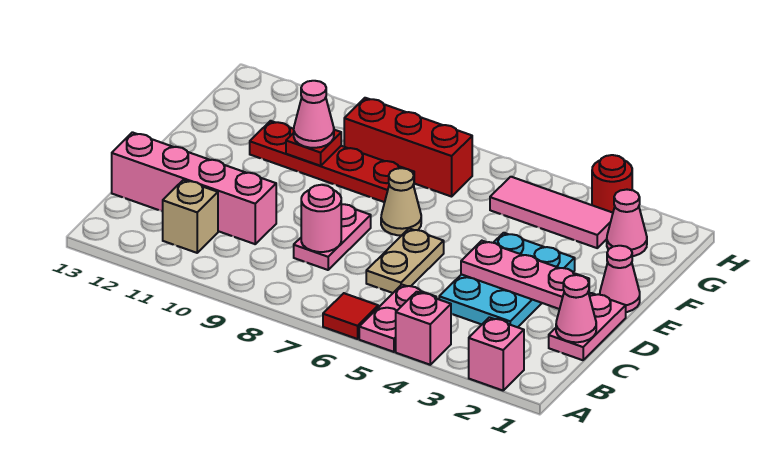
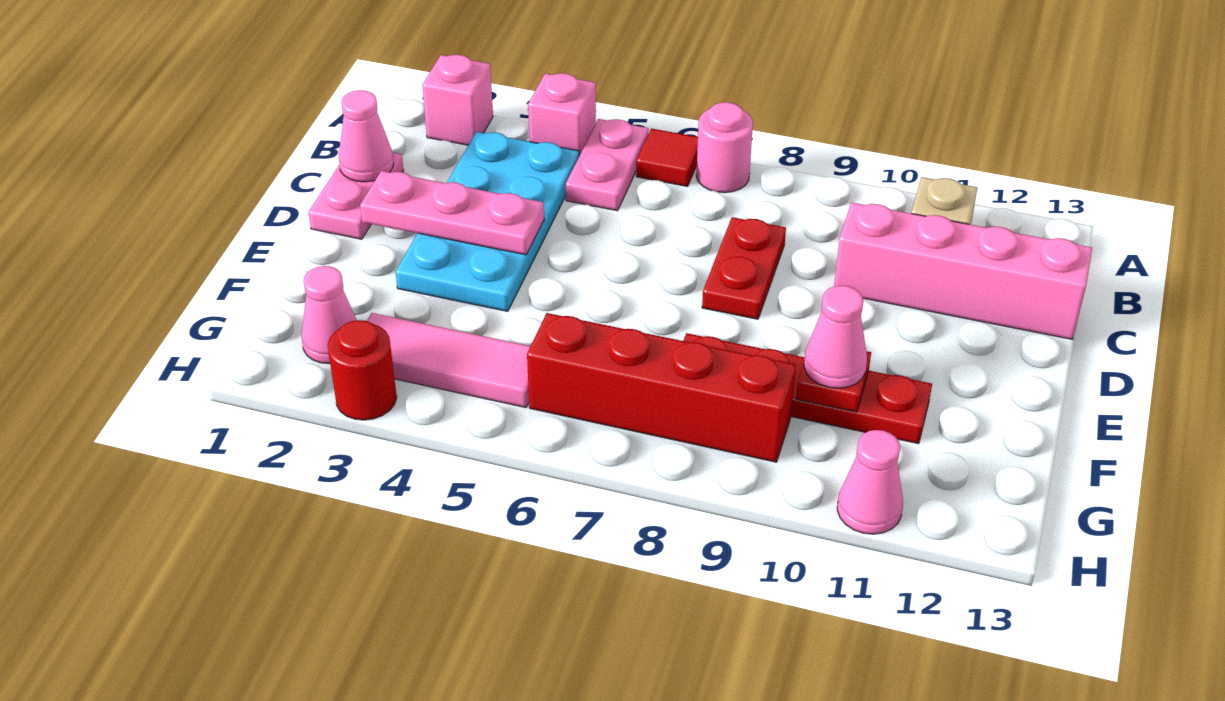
cyan plate C3:E4 level 1 -> cyan plate B3:E4 level 1
tan plate C6:D6 level 1 -> none
pink plate C8:D8 level 1 -> red plate C8:D8 level 1
pink round brick C8 level 2 -> pink round brick A7 level 1
pink cone E1 level 1 -> pink cone H11 level 1
tan cone E7 level 1 -> none
red brick G7:G9 level 1 -> red brick G6:G9 level 1

